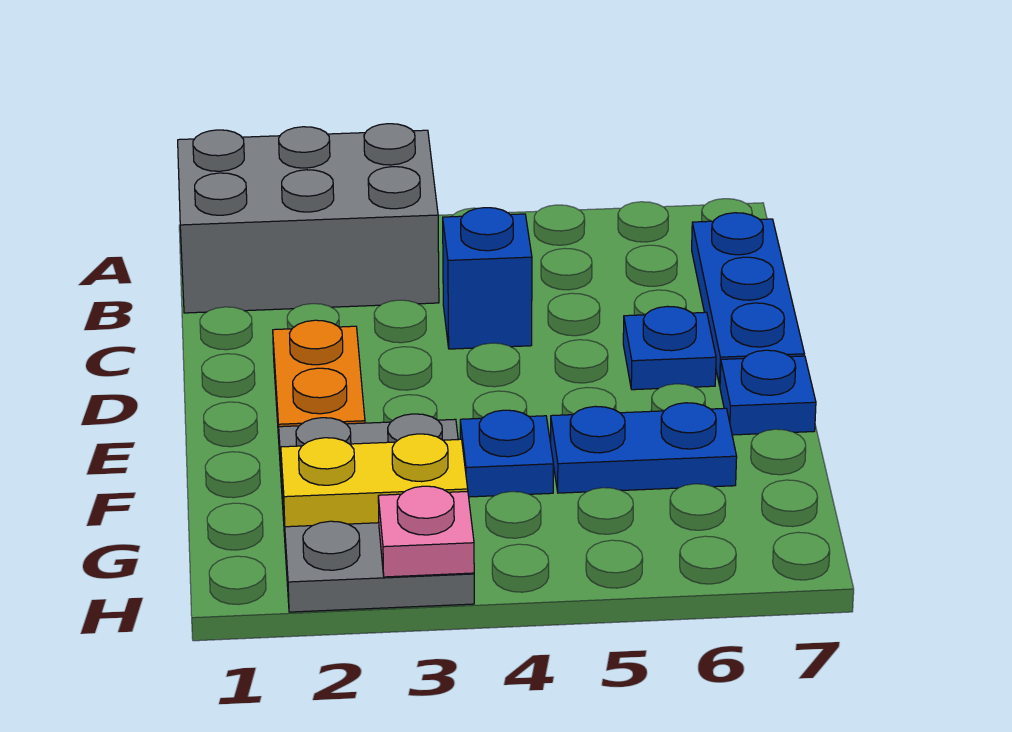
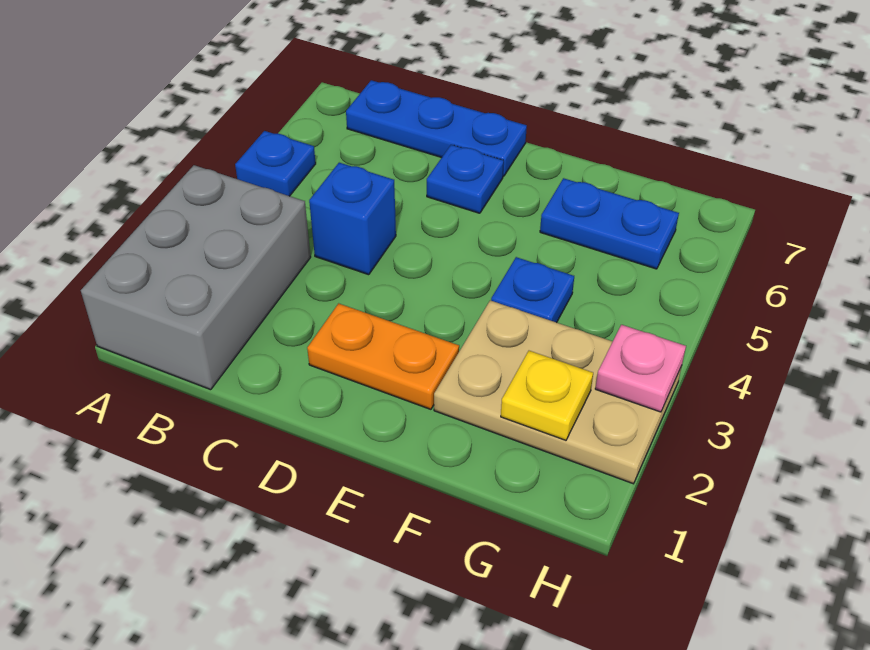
blue plate E7 level 1 -> blue plate A5 level 1
grey plate F2:H3 level 1 -> tan plate F2:H3 level 1
blue plate F5:F6 level 1 -> blue plate F6:G6 level 1
yellow plate G2:G3 level 2 -> yellow plate G2 level 2

